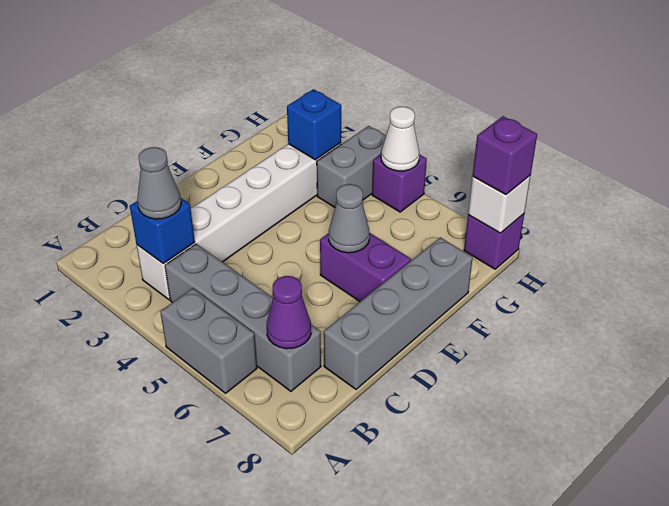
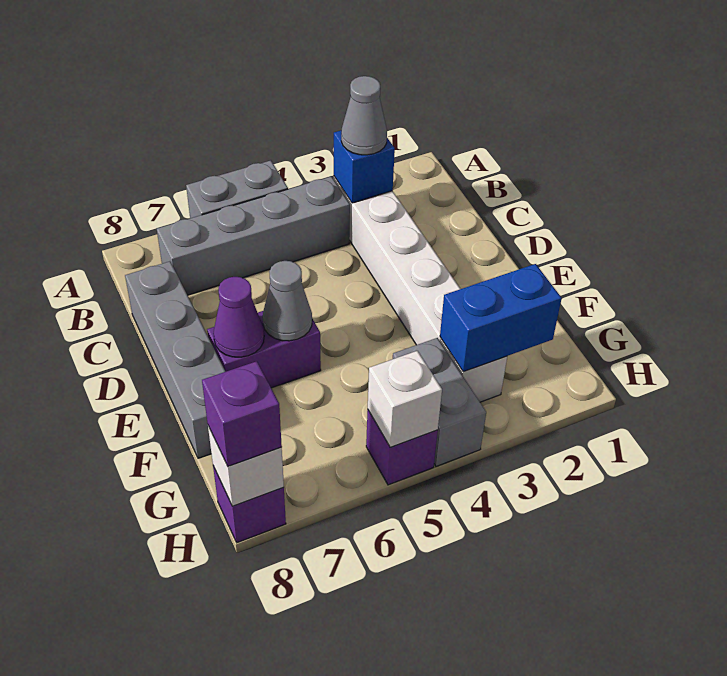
purple cone B7 level 2 -> purple cone E7 level 2
blue brick G3 level 2 -> blue brick G2:G3 level 2
white cone H5 level 2 -> white brick H5 level 2

